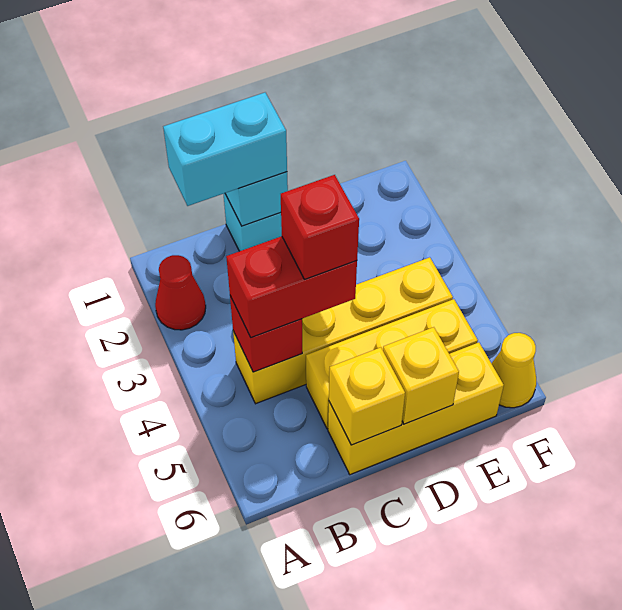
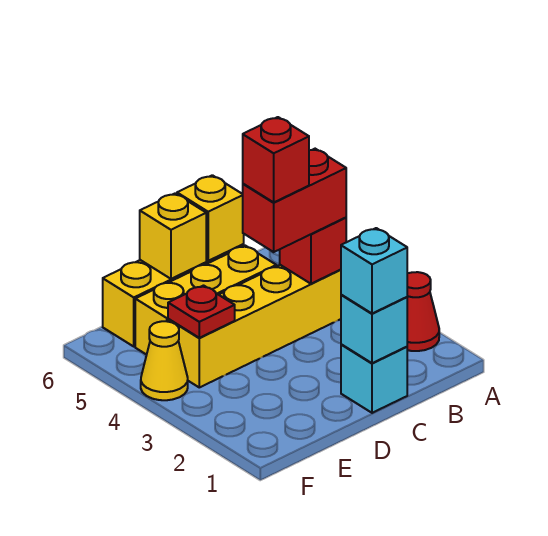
cyan brick B1:C1 level 3 -> cyan brick C1 level 3
none -> red plate E4 level 2
yellow cone F6 level 1 -> yellow cone F4 level 1

